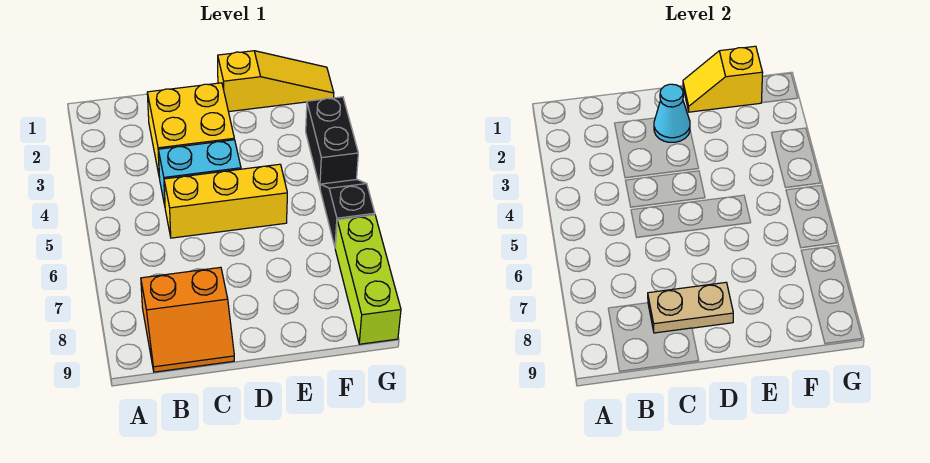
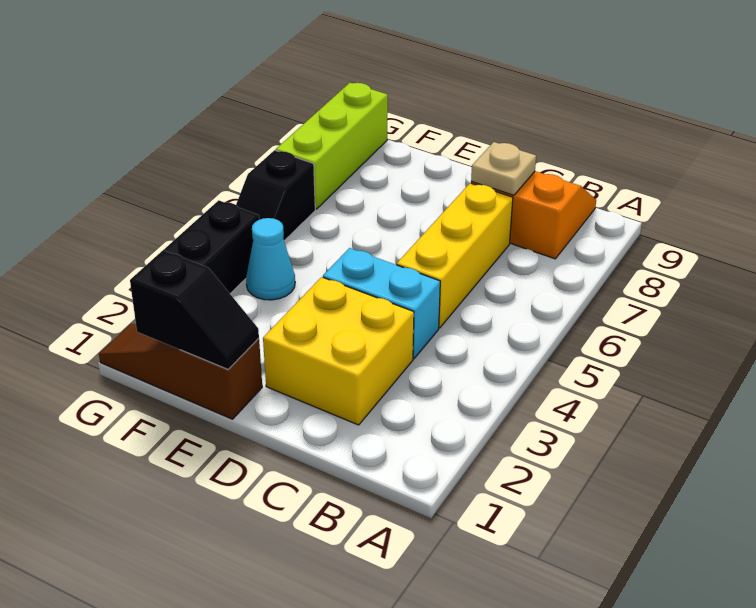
yellow brick C5:E5 level 1 -> yellow brick C5:C7 level 1
tan plate C8:D8 level 2 -> tan plate C8 level 2
cyan cone D2 level 2 -> cyan cone F4 level 1
yellow slope E1:G1 level 1 top E -> brown slope E1:G1 level 1 top E
yellow slope E1:F1 level 2 top F -> black slope E1:F1 level 2 top F

